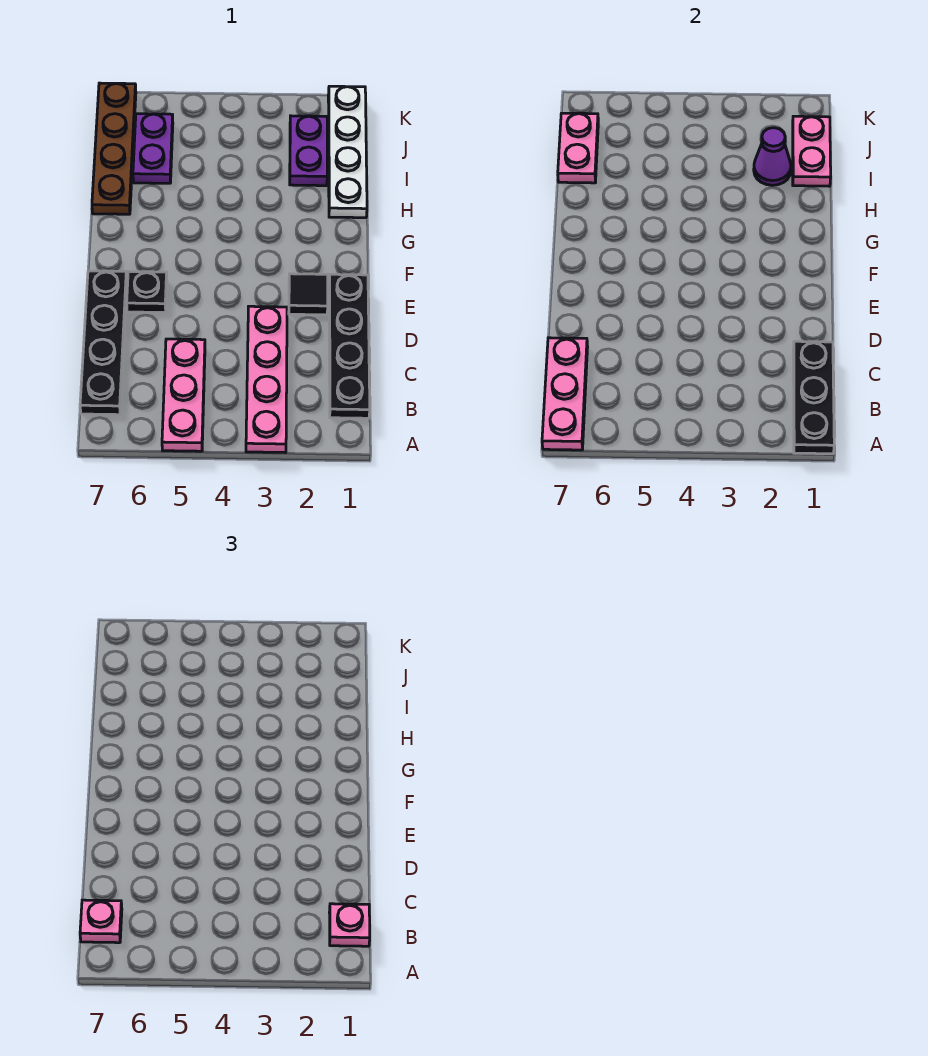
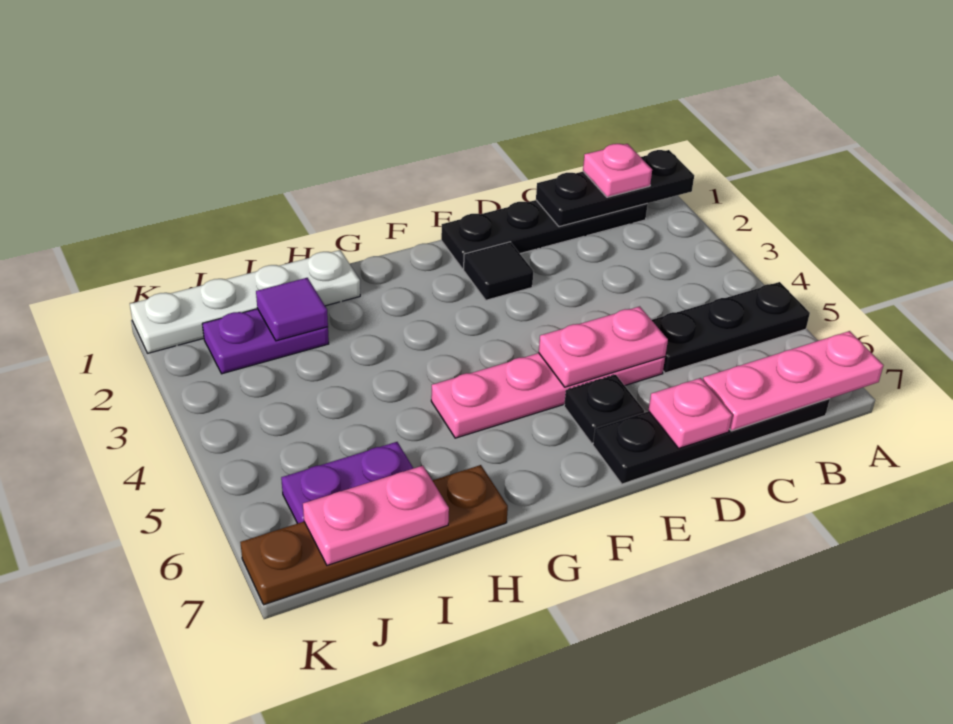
pink plate A3:D3 level 1 -> pink plate D5:G5 level 1
pink plate A5:C5 level 1 -> black plate A5:C5 level 1
pink plate B7 level 3 -> pink plate D7 level 2
pink plate I1:J1 level 2 -> pink plate D5:E5 level 2
purple cone I2 level 2 -> purple tile I2 level 2

